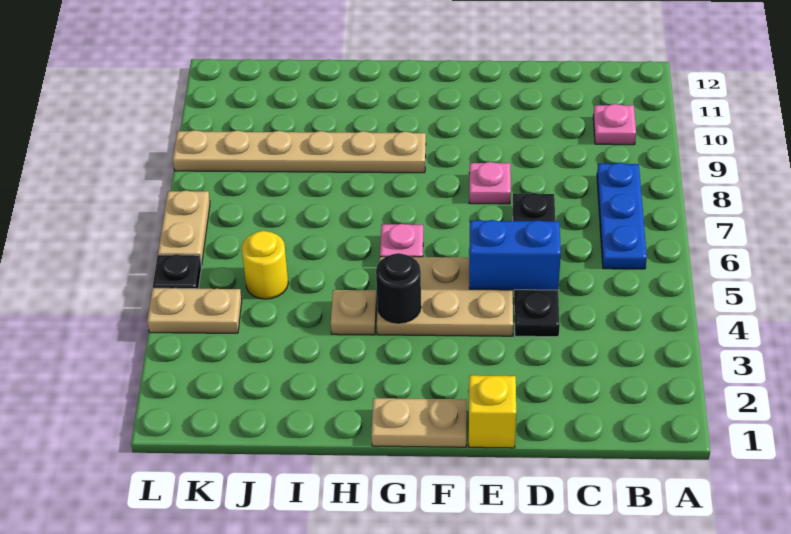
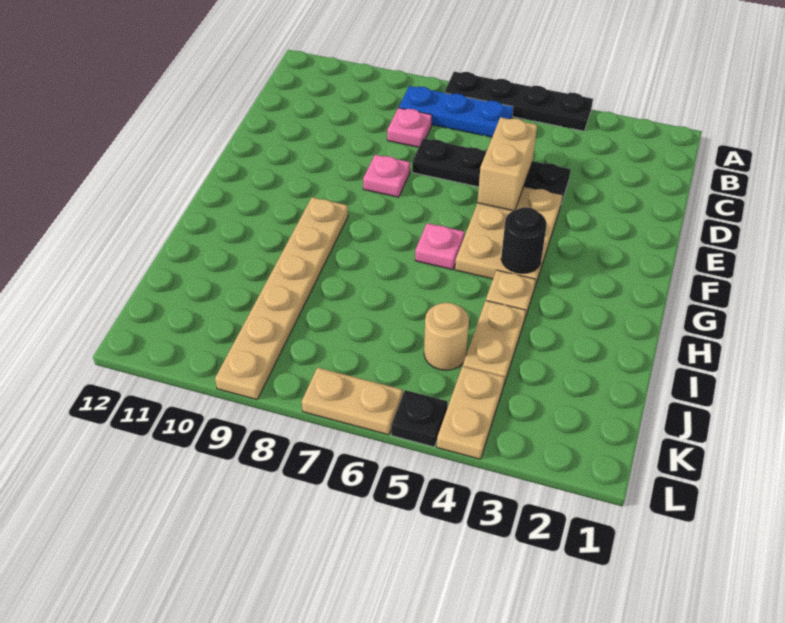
none -> black plate A4:A7 level 1
pink plate B10 level 1 -> pink plate C8 level 1
blue brick D5:E5 level 2 -> tan brick D5:E5 level 2
yellow brick E1 level 1 -> none
tan plate F1:G1 level 1 -> tan plate I4:J4 level 1
yellow round brick J5 level 1 -> tan round brick J5 level 1

